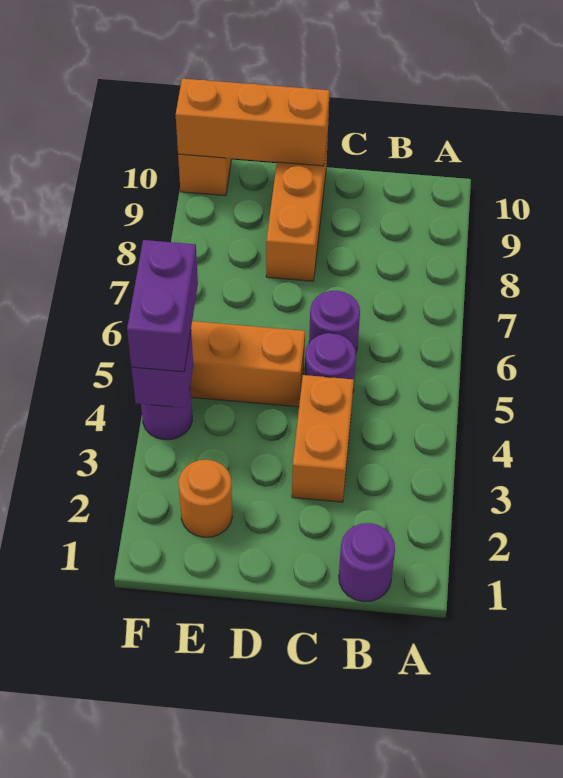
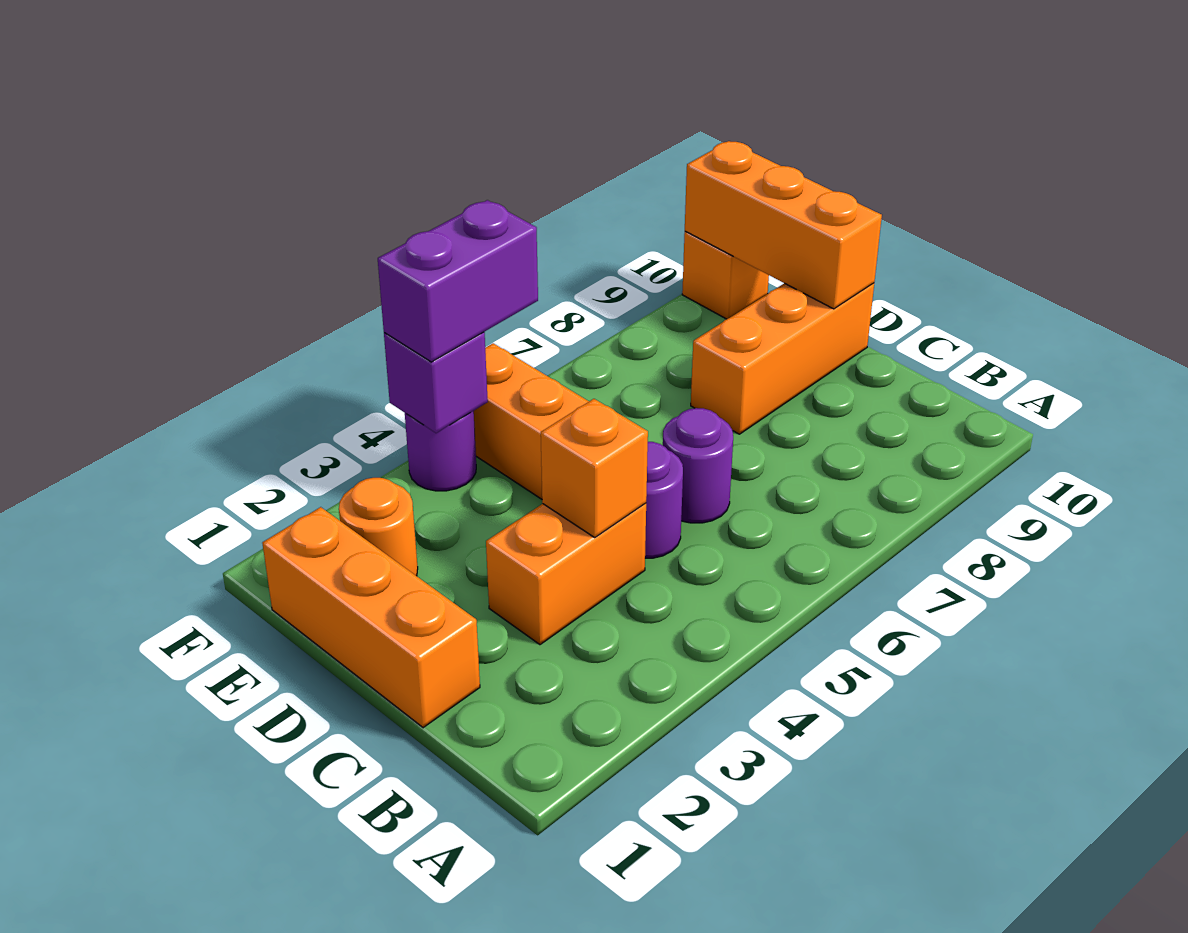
purple round brick B1 level 1 -> none
none -> orange brick C1:E1 level 1
none -> orange brick C4 level 2

